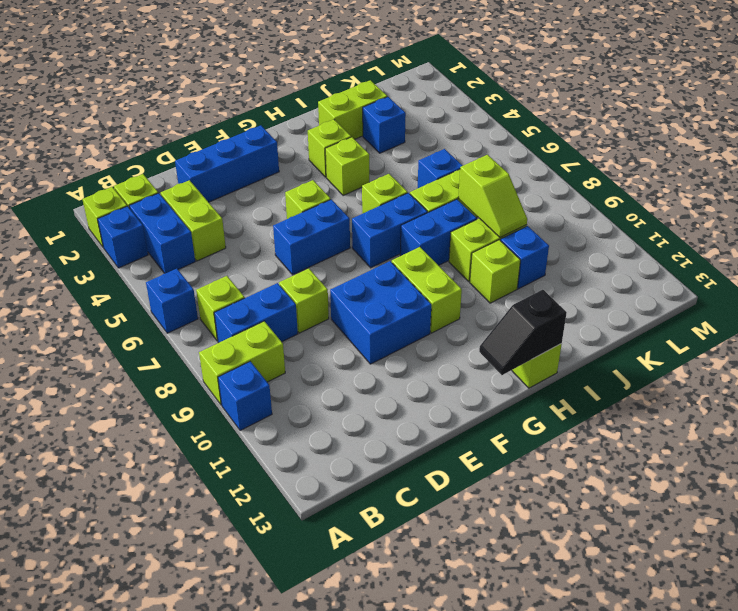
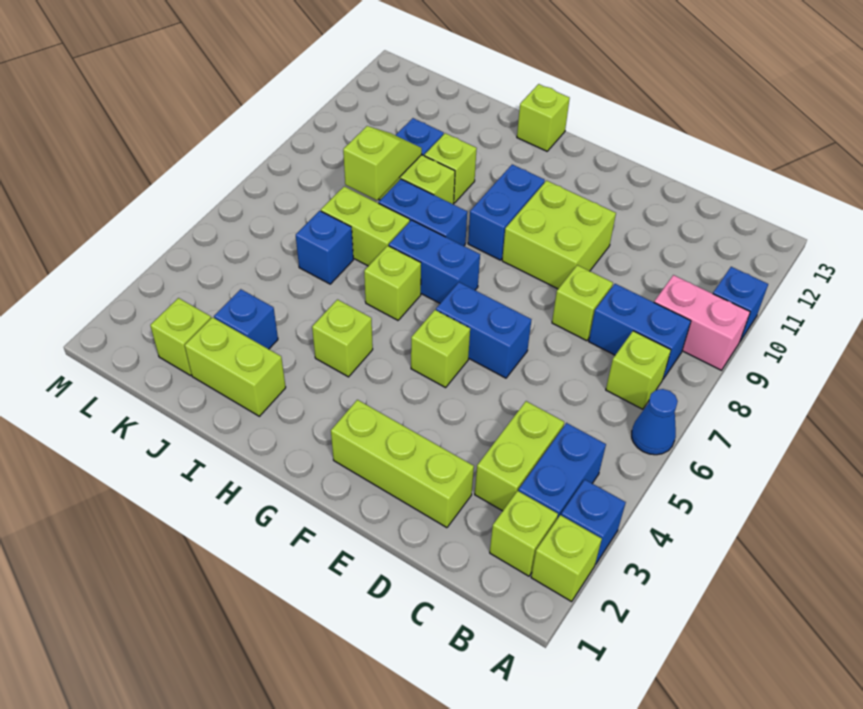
blue brick A6 level 1 -> blue cone A6 level 1
lime brick A9:B9 level 1 -> pink brick A9:B9 level 1
blue brick D2:F2 level 1 -> lime brick D2:F2 level 1
blue brick E9:F10 level 1 -> lime brick E9:F10 level 1
lime brick G9:G10 level 1 -> blue brick G9:G10 level 1
black slope G13:H13 level 2 top H -> none
lime brick H3 level 1 -> lime brick K2 level 1

